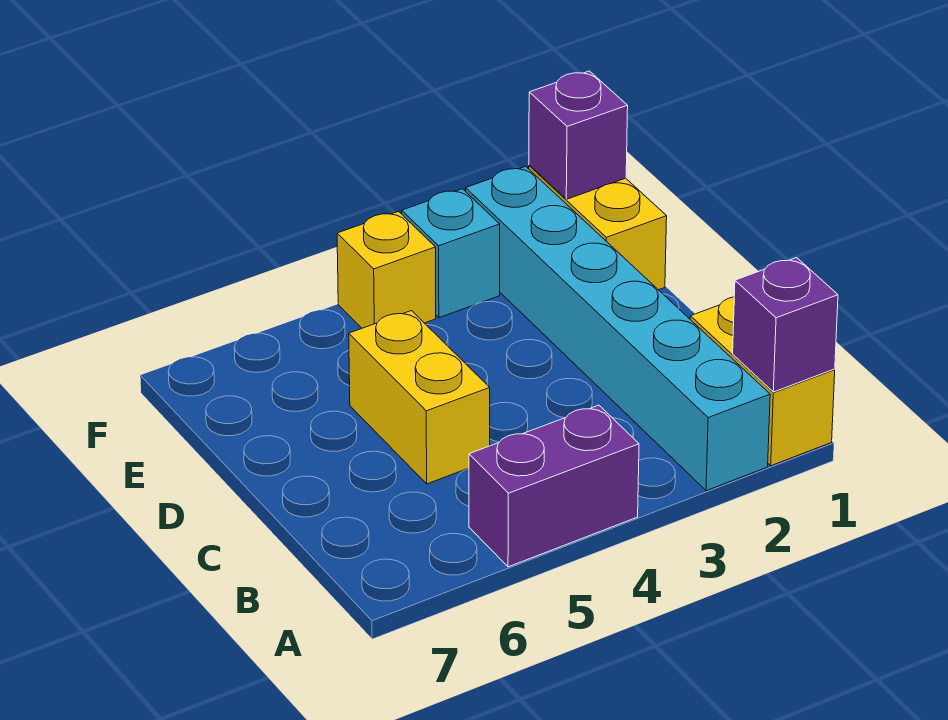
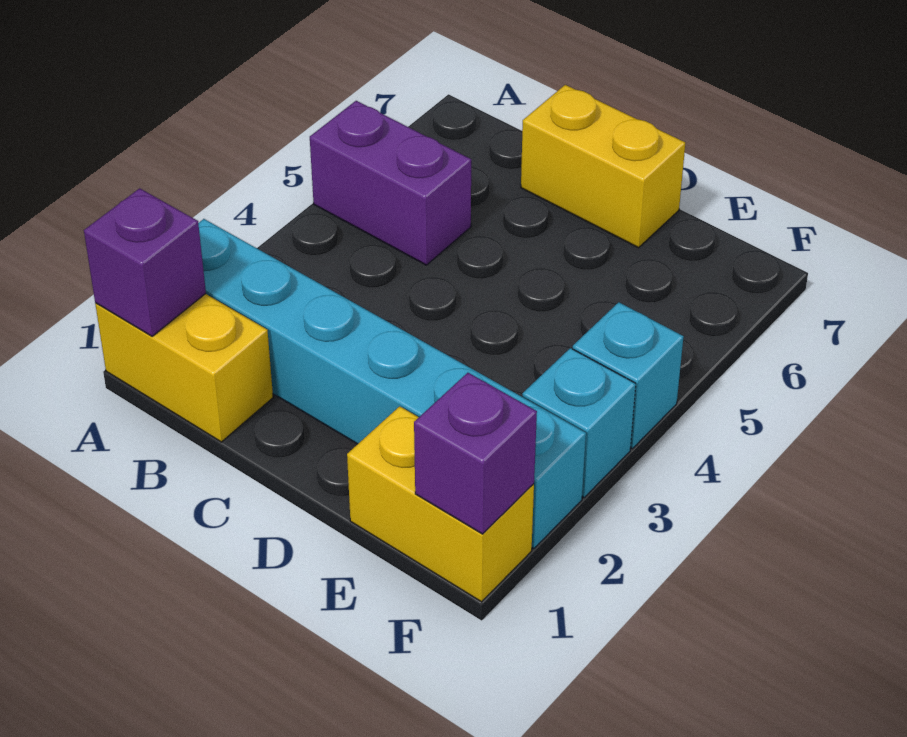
purple brick A4:A5 level 1 -> purple brick A5:B5 level 1
yellow brick C5:D5 level 1 -> yellow brick C7:D7 level 1
yellow brick F4 level 1 -> cyan brick F4 level 1

